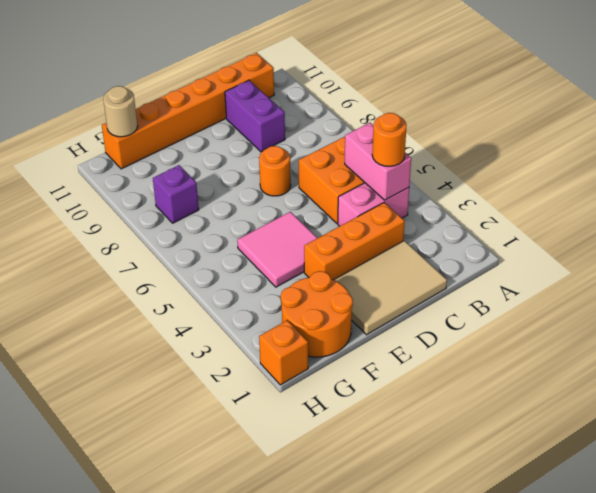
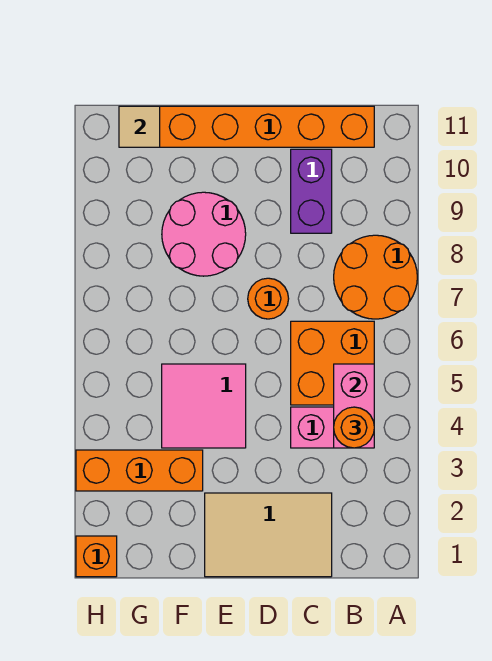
orange brick C3:E3 level 1 -> orange brick F3:H3 level 1
none -> pink round brick E8:F9 level 1
orange round brick F1:G2 level 1 -> orange round brick A7:B8 level 1
purple brick G8 level 1 -> none
tan round brick G11 level 2 -> tan tile G11 level 2

